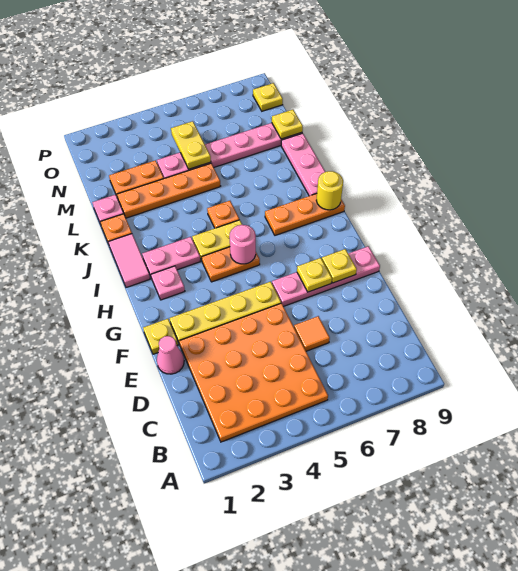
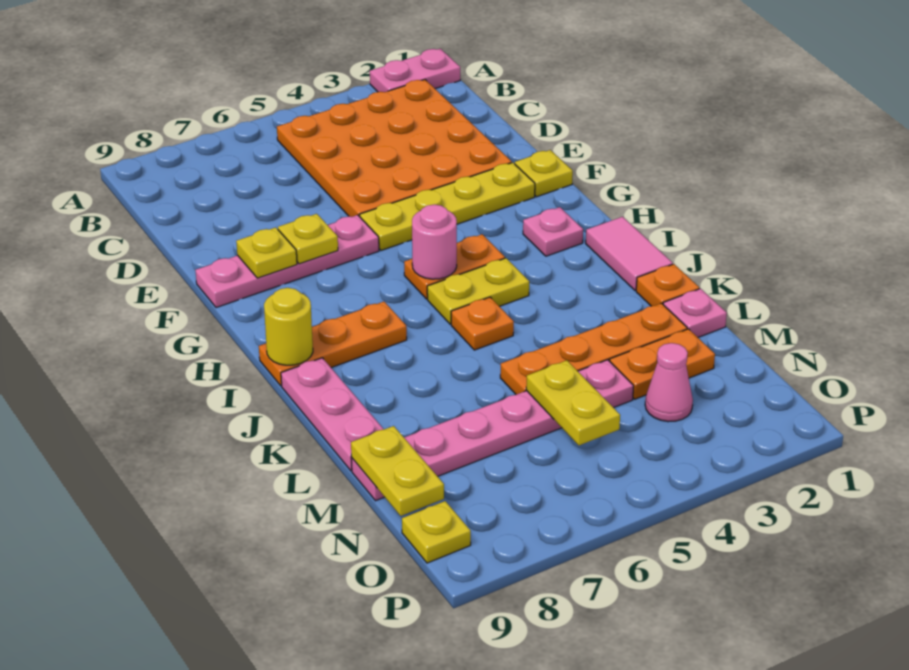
orange tile D6 level 1 -> none
pink cone E1 level 1 -> pink cone N3 level 1
pink plate I2:I3 level 1 -> pink plate A1:A2 level 1
yellow plate M9 level 2 -> yellow plate M9:N9 level 2

